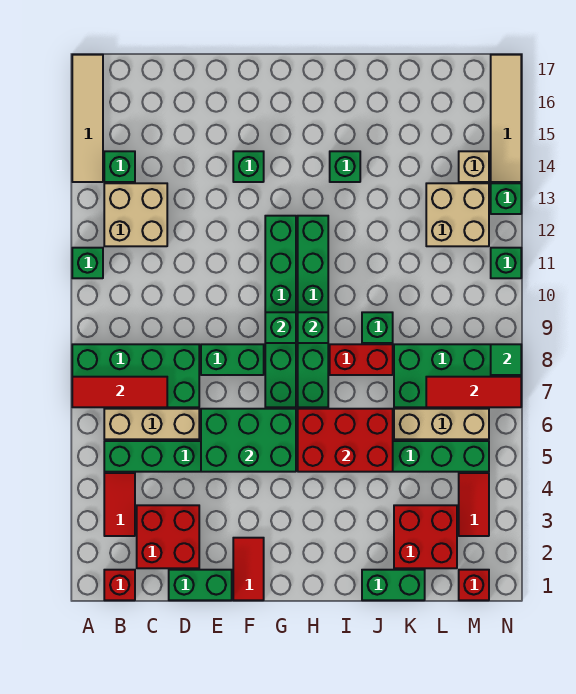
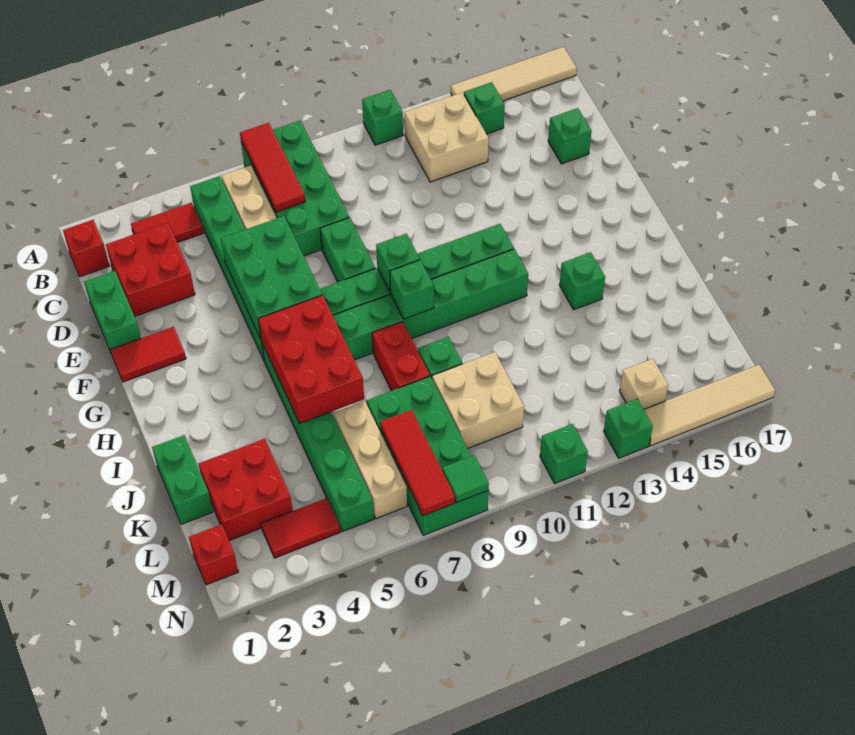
green brick F14 level 1 -> green brick D16 level 1
tan brick L12:M13 level 1 -> tan brick K9:L10 level 1

